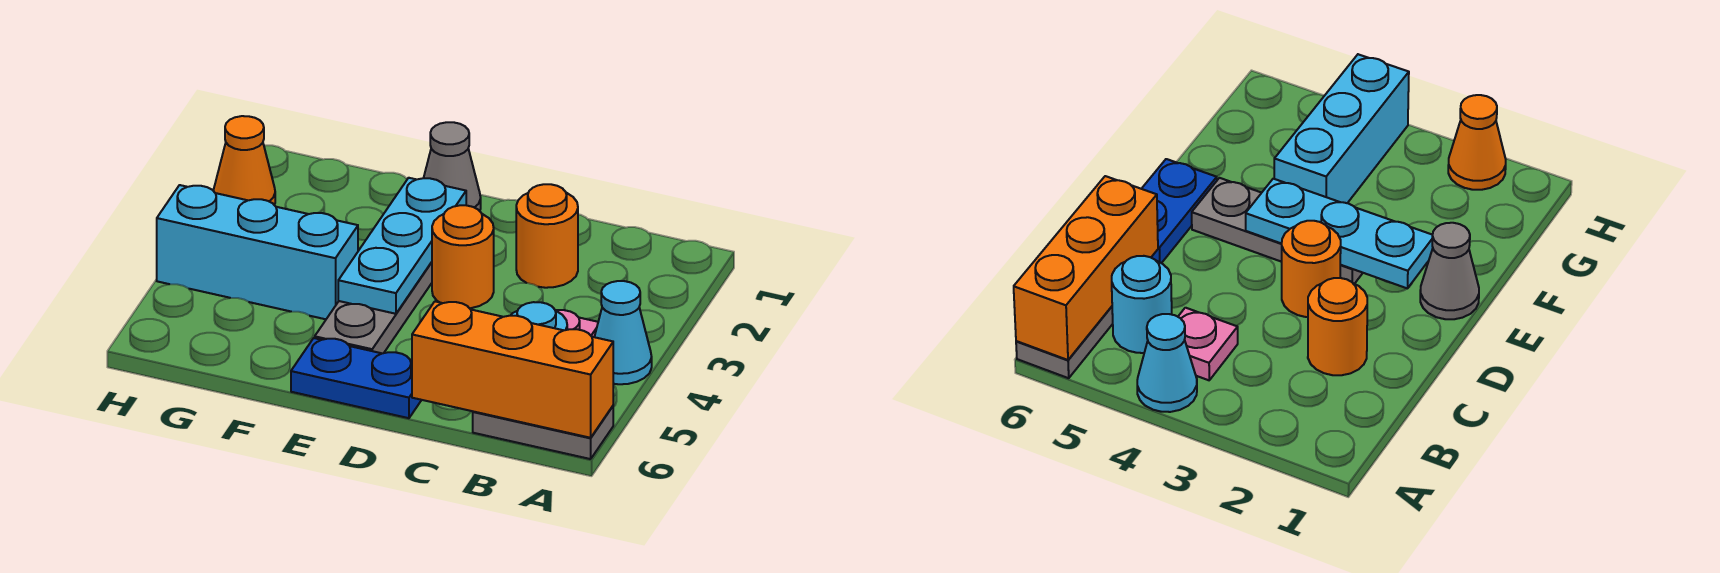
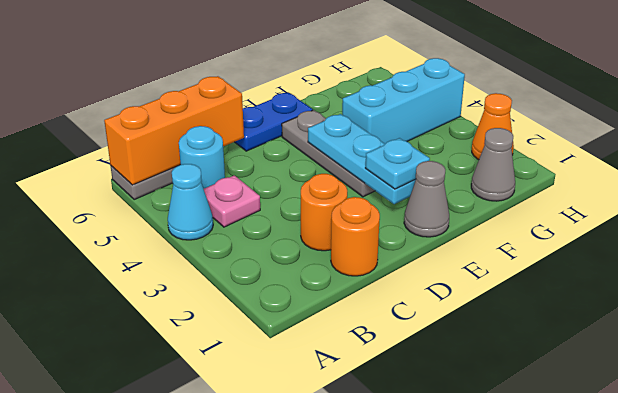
orange round brick D3 level 1 -> orange round brick C1 level 1
none -> cyan plate E2 level 3
none -> grey cone G1 level 1

